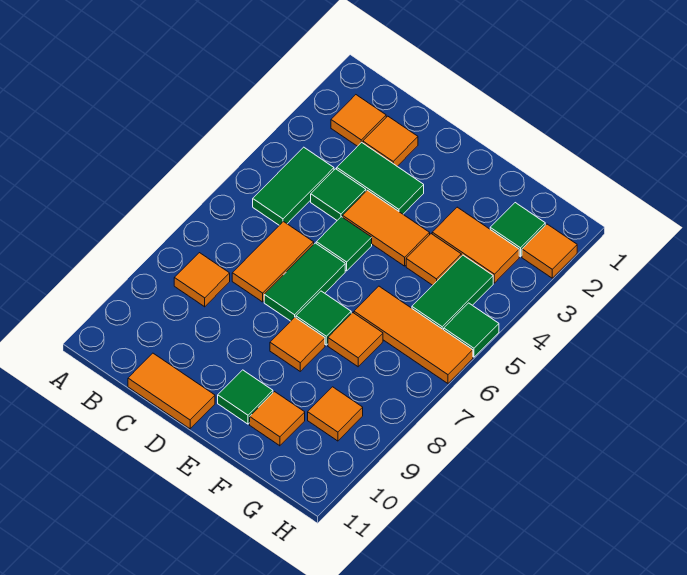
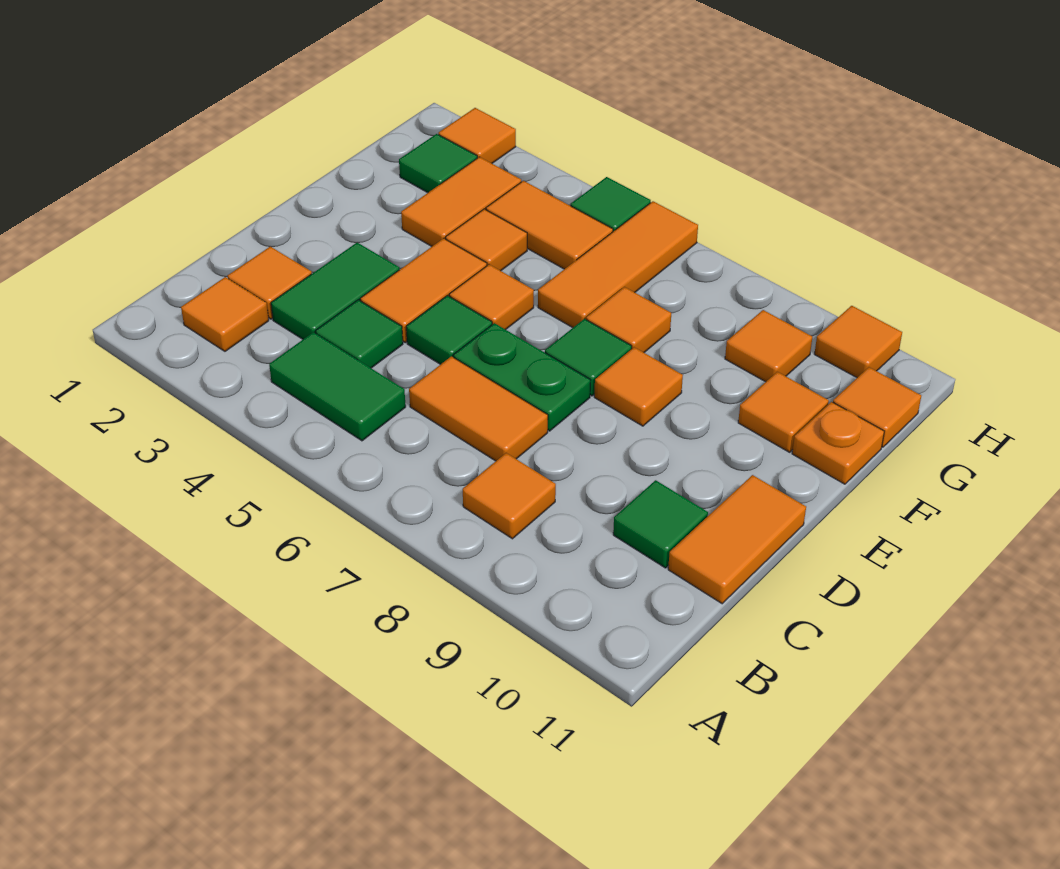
green tile D6:D7 level 1 -> green plate D6:D7 level 1
none -> orange tile E5 level 1
green tile E10 level 1 -> green tile C10 level 1
none -> orange plate F11 level 1
green tile G4:G5 level 1 -> orange tile G4:G5 level 1
none -> orange tile G11 level 1
none -> orange tile H10 level 1

